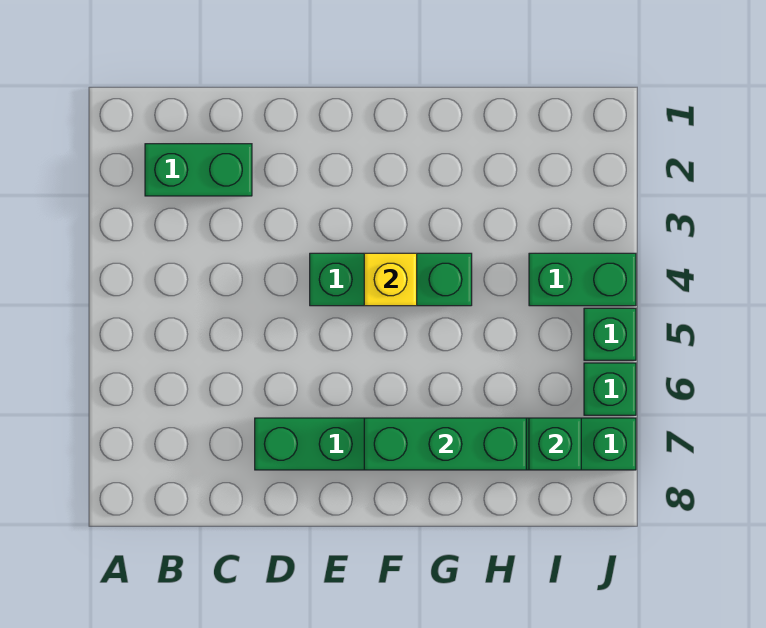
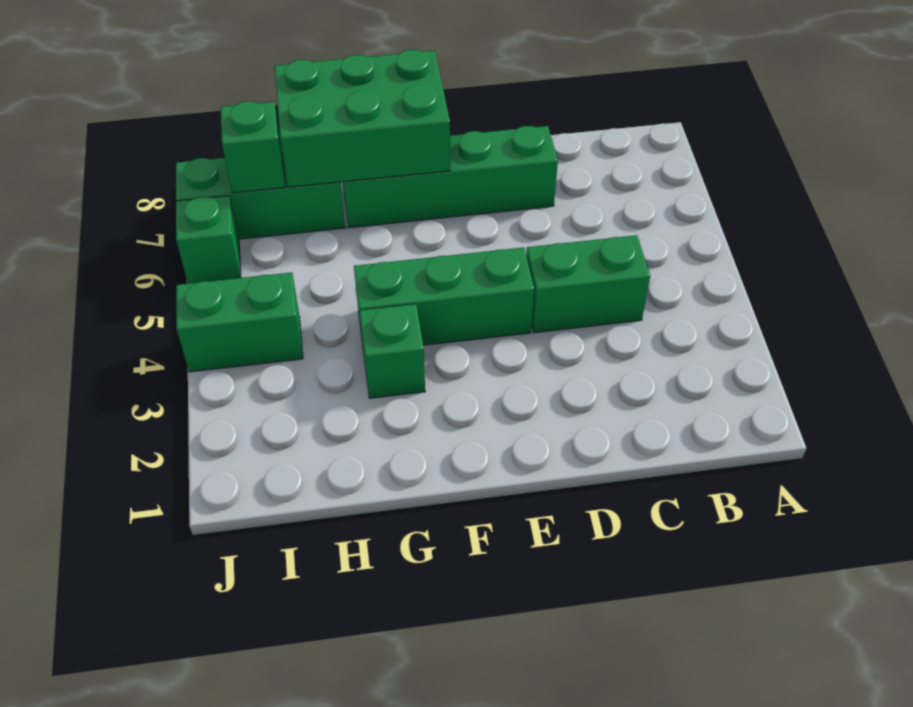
green brick B2:C2 level 1 -> green brick C4:D4 level 1
yellow brick F4 level 2 -> none
green brick F7:H7 level 2 -> green brick F7:H8 level 2
green brick J5 level 1 -> green brick G3 level 1

